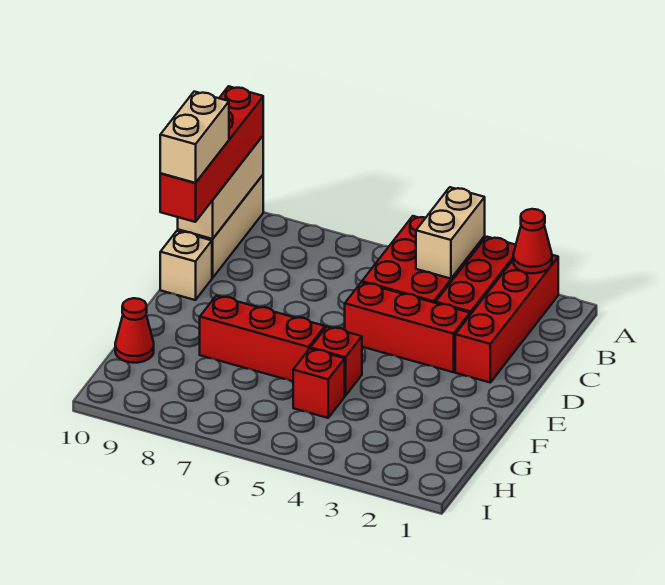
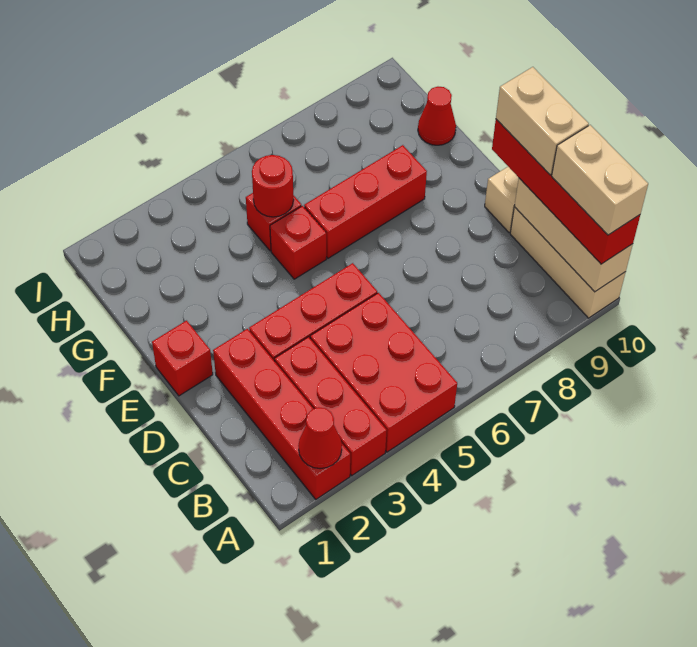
tan brick A4:B4 level 2 -> tan brick A10:B10 level 4
none -> red brick E1 level 1
none -> red round brick G5 level 2

